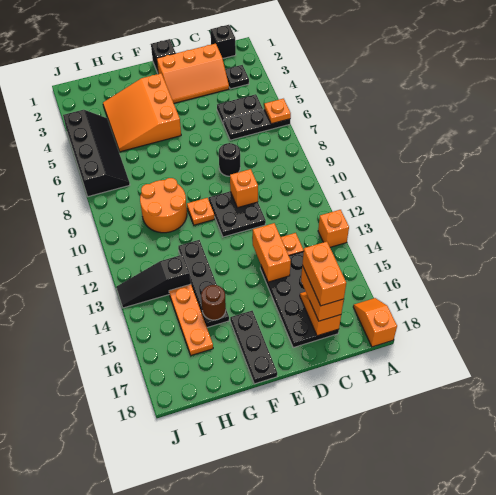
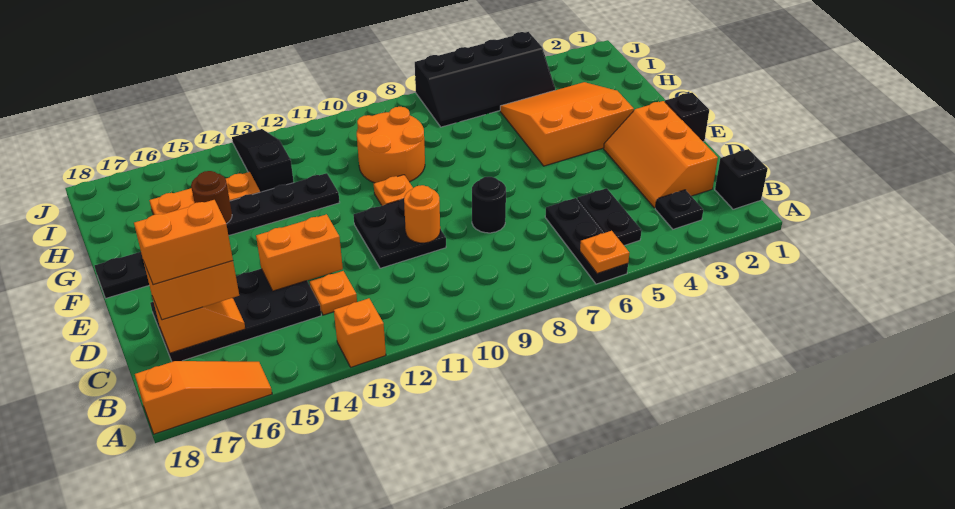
orange slope A17:A18 level 1 top 18 -> orange slope A16:A18 level 1 top 18
orange brick D10 level 2 -> orange round brick D10 level 2

